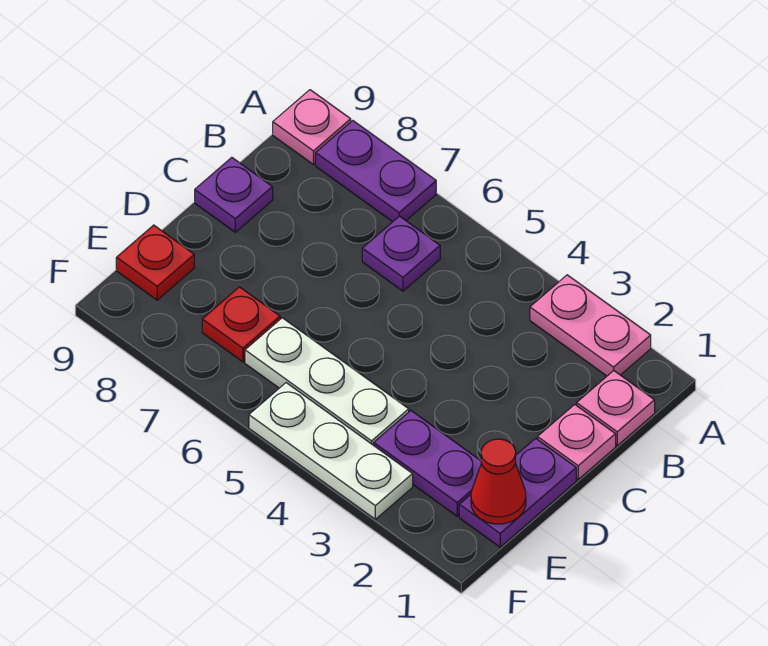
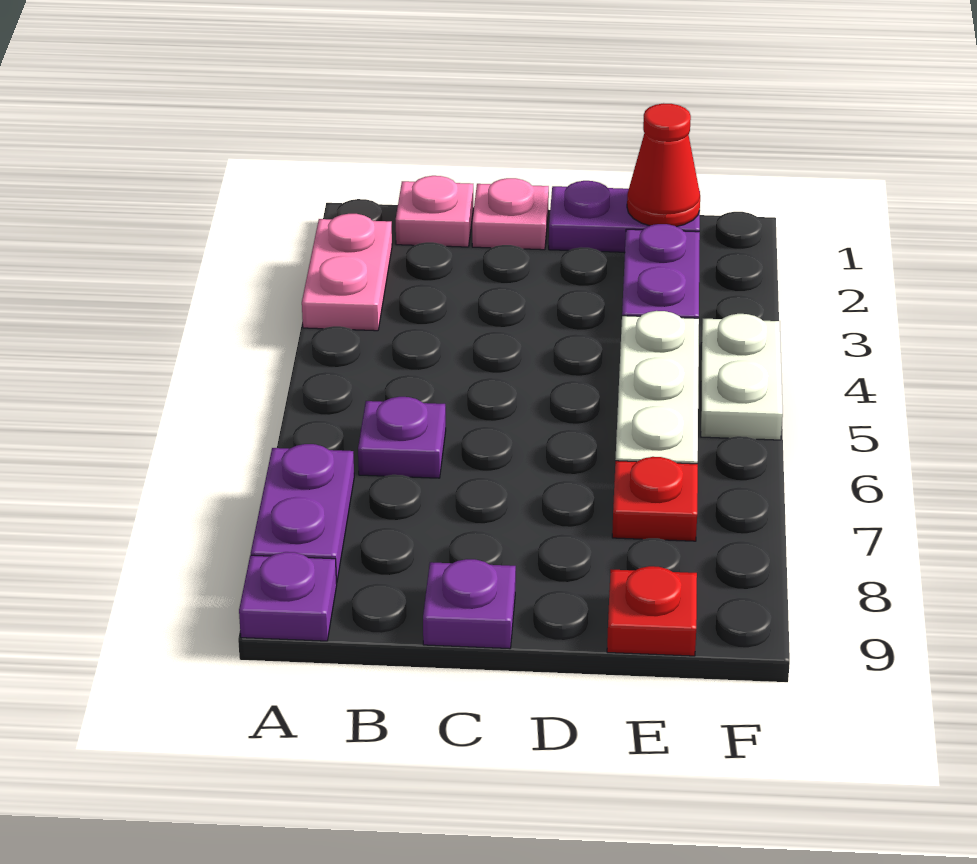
pink plate A9 level 1 -> purple plate A9 level 1
white plate F3:F5 level 1 -> white plate F4:F5 level 1

